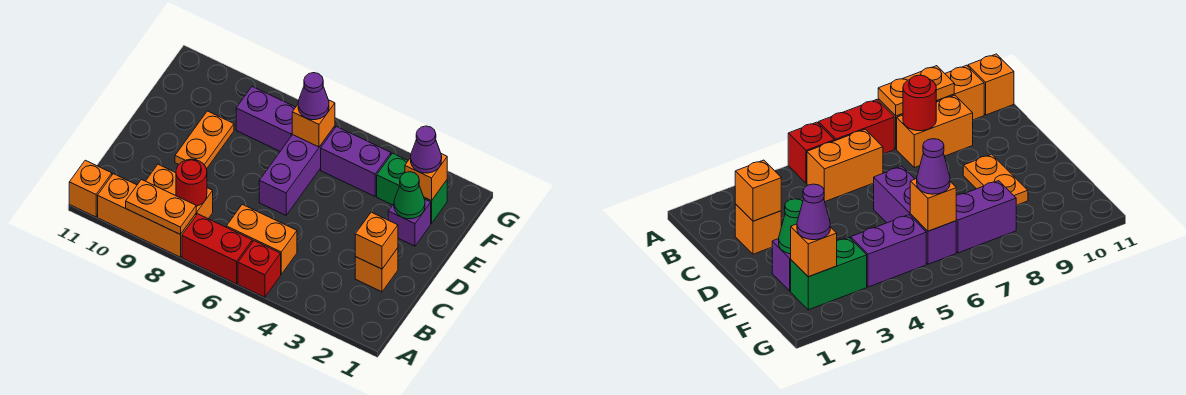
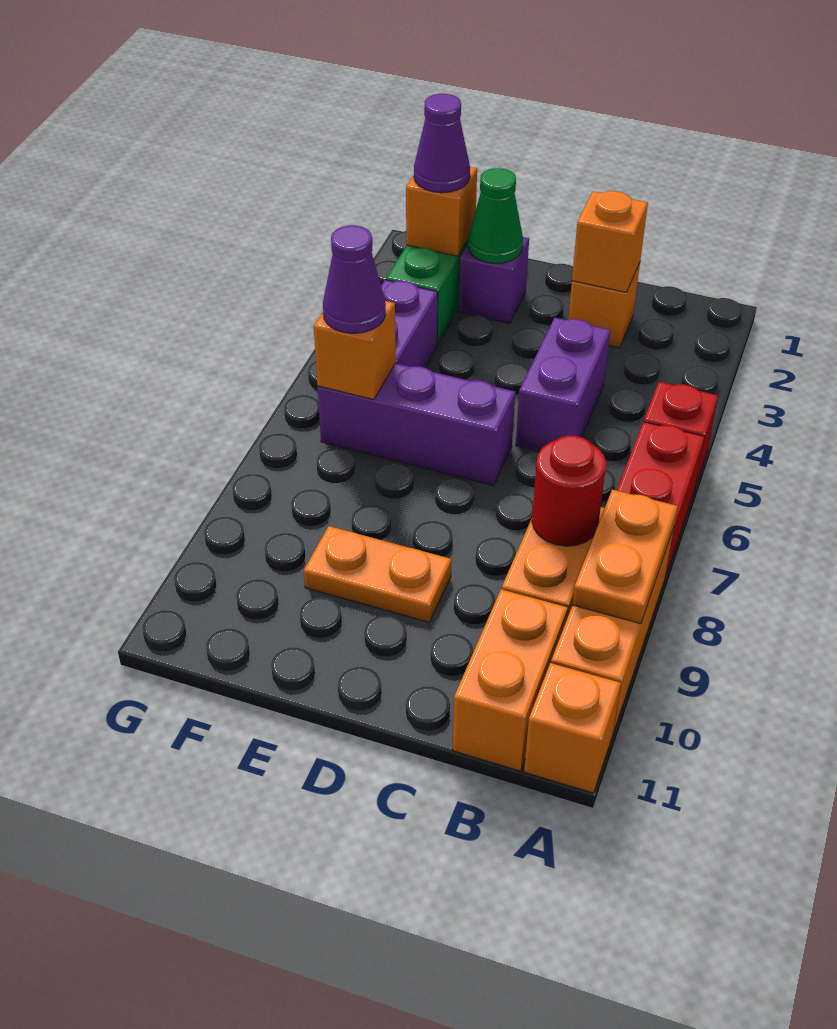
orange brick B5:B6 level 1 -> orange brick B10:B11 level 1
purple brick F7:F8 level 1 -> purple brick C4:C5 level 1

